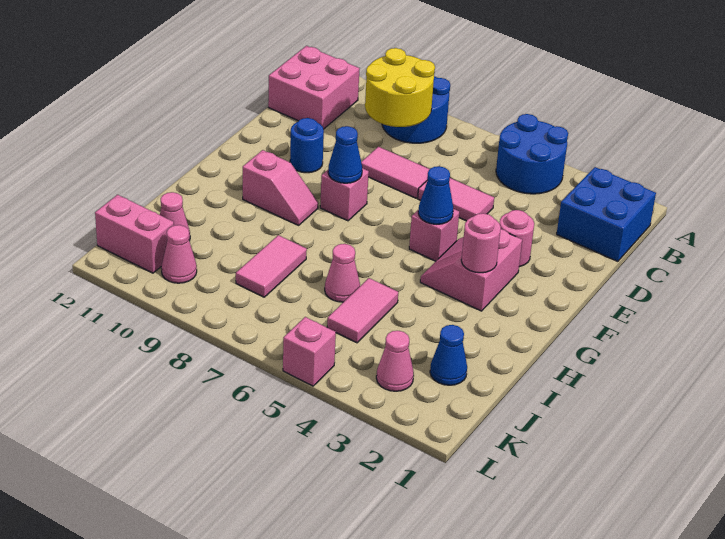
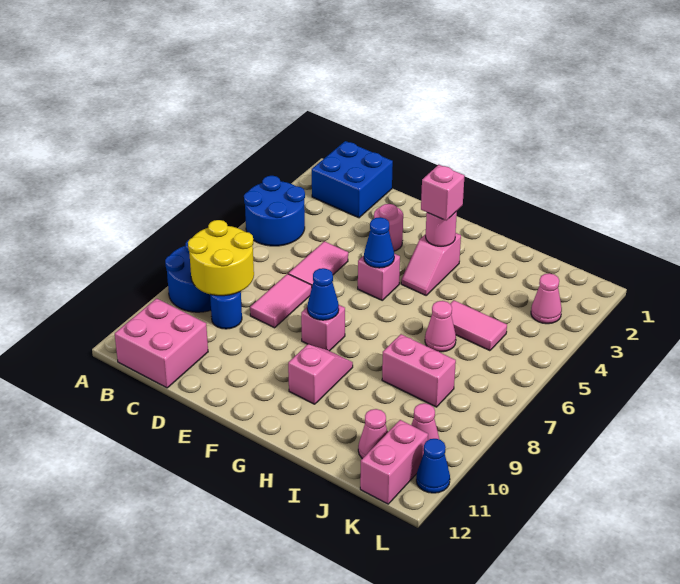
blue round brick E10 level 1 -> blue round brick C9 level 1
pink slope F3:G4 level 1 top 3 -> pink slope G3:G4 level 1 top 3
pink tile I8:J8 level 1 -> pink brick I8:J8 level 1
blue cone J2 level 1 -> blue cone L11 level 1
pink brick L5 level 1 -> pink brick G3 level 3

